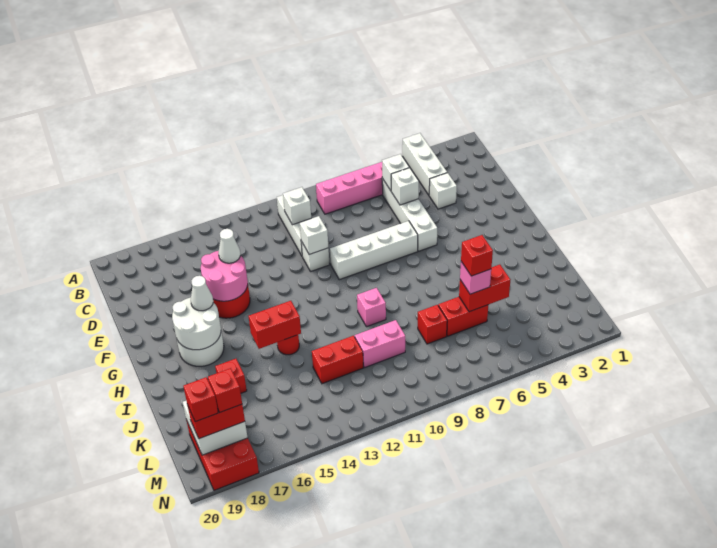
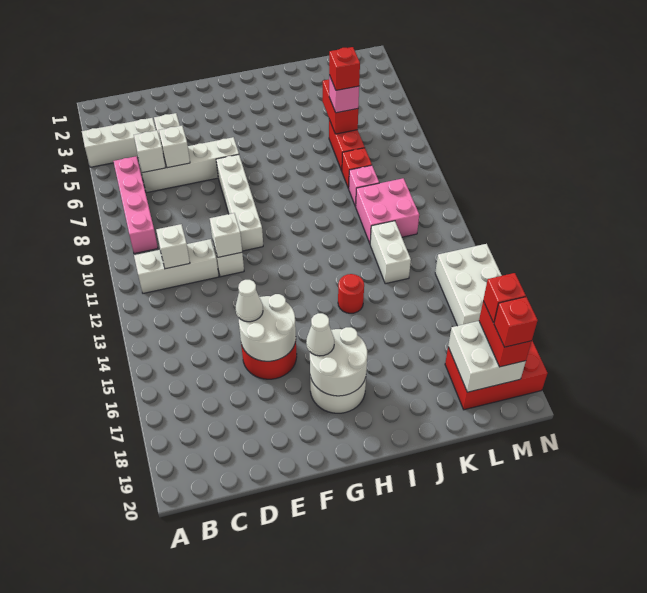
pink round brick E15:F16 level 2 -> white round brick E15:F16 level 2
pink brick I10 level 1 -> pink brick K9 level 1
red brick I14:I15 level 2 -> none
red brick J17 level 1 -> none
pink brick K10:K11 level 1 -> pink brick K10:L11 level 1
red brick K12:K13 level 1 -> white brick K12:K13 level 1
none -> white brick M14:N16 level 1

